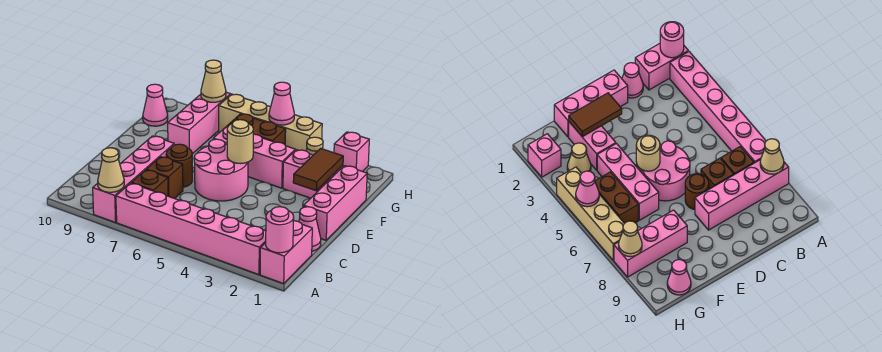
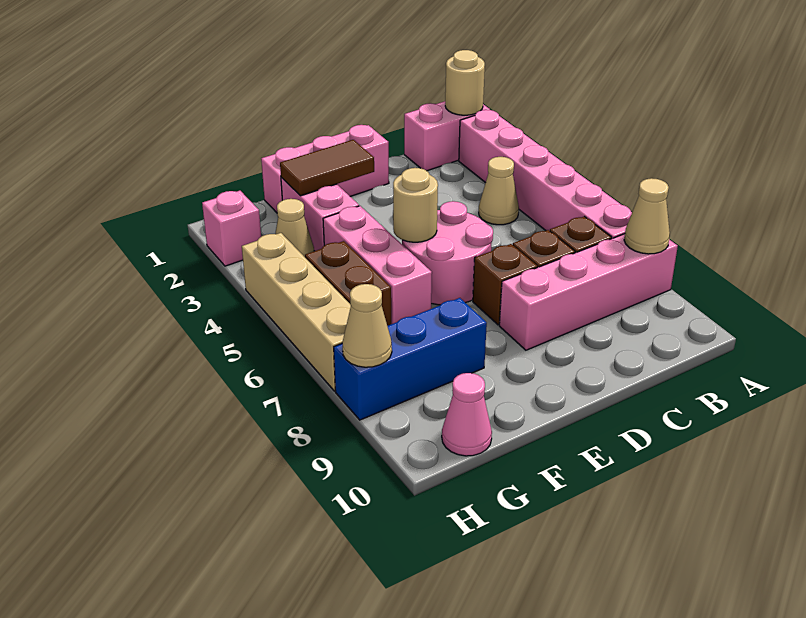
pink round brick A1 level 2 -> tan round brick A1 level 2
none -> tan cone B4 level 1
pink cone C1 level 1 -> none
brown round brick D7 level 1 -> brown brick D7 level 1
pink brick F8:H8 level 1 -> blue brick F8:H8 level 1
pink cone H5 level 2 -> none

